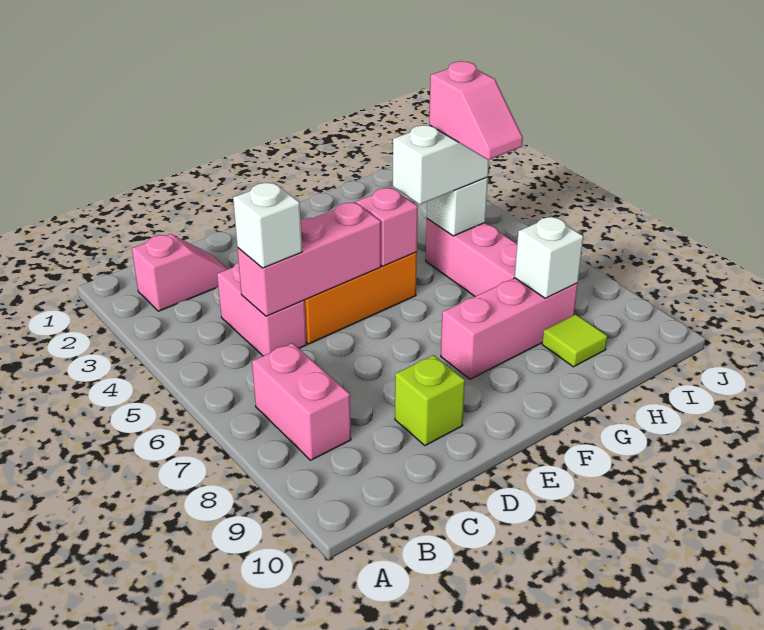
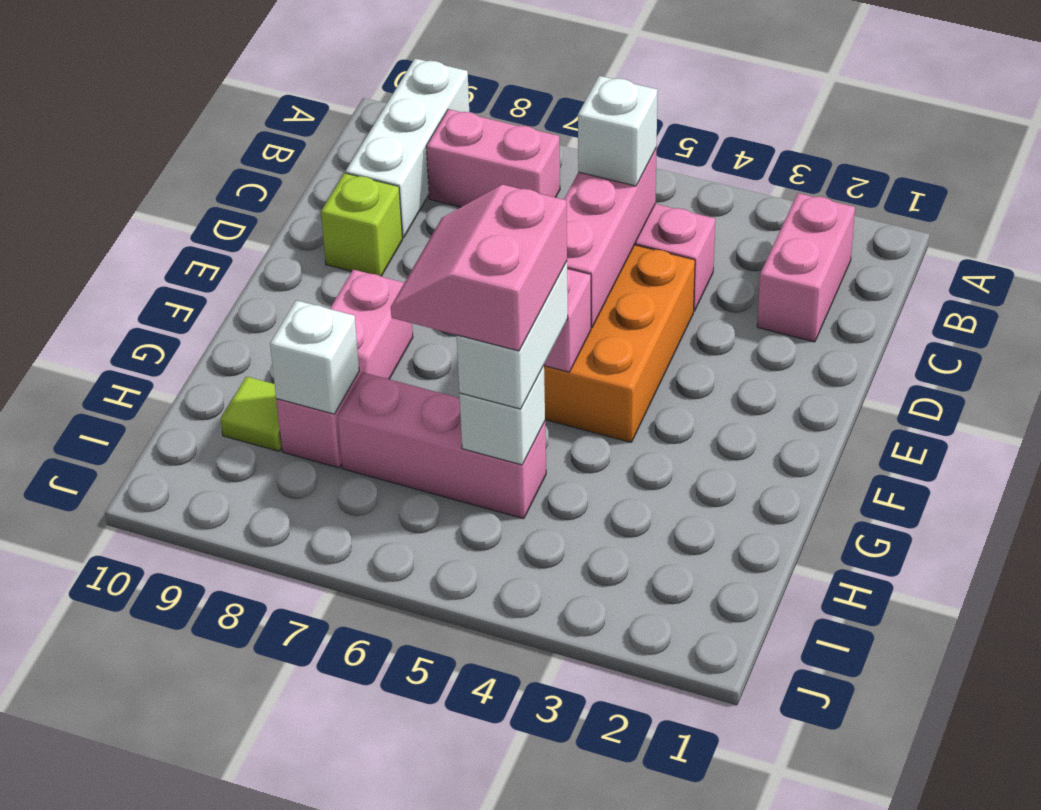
none -> white brick A9:C9 level 1
pink slope B2:C2 level 1 top B -> pink brick B2:C2 level 1
pink slope H5:H6 level 4 top 5 -> pink slope G5:H6 level 4 top 5

